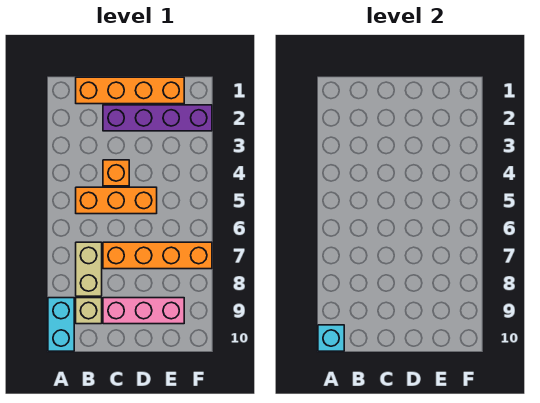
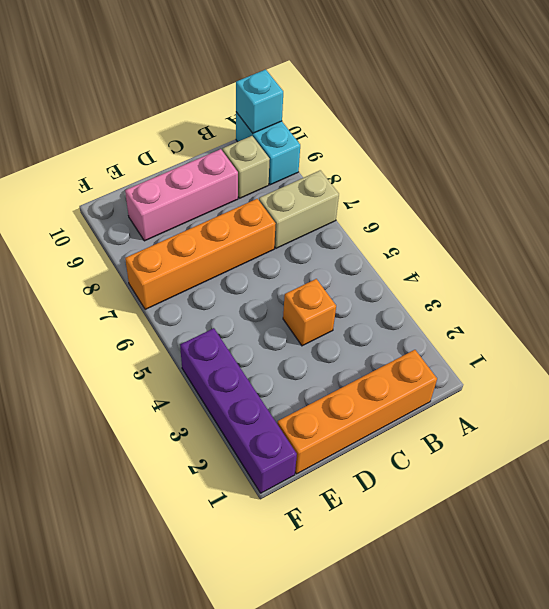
orange brick B5:D5 level 1 -> none
tan brick B7:B8 level 1 -> tan brick A7:B7 level 1
purple brick C2:F2 level 1 -> purple brick F1:F4 level 1

